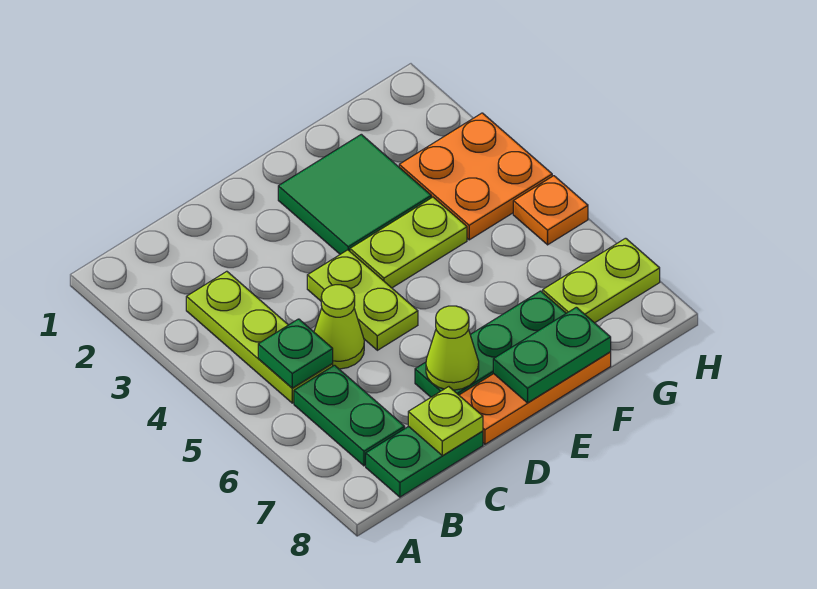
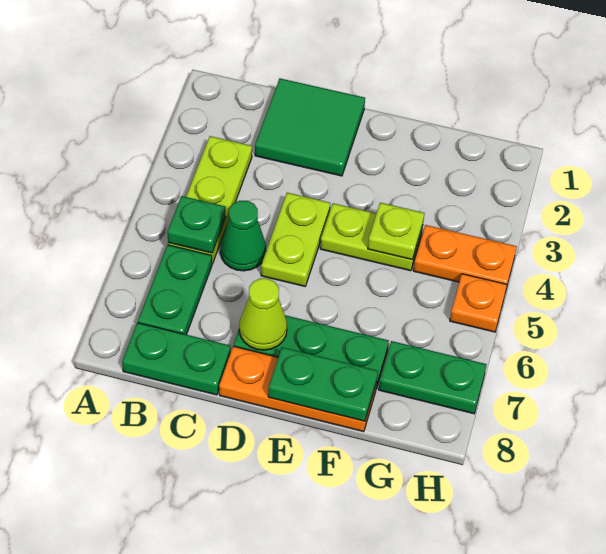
lime cone C5 level 1 -> green cone C5 level 1
lime plate C8 level 2 -> lime plate F4 level 2
green tile E2:F3 level 1 -> green tile C1:D2 level 1
orange plate G3:H4 level 1 -> orange plate G4:H4 level 1
lime plate G7:H7 level 1 -> green plate G7:H7 level 1

